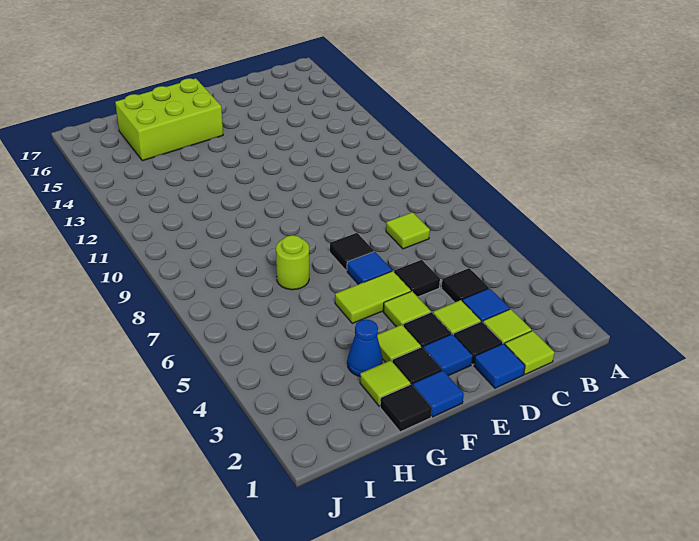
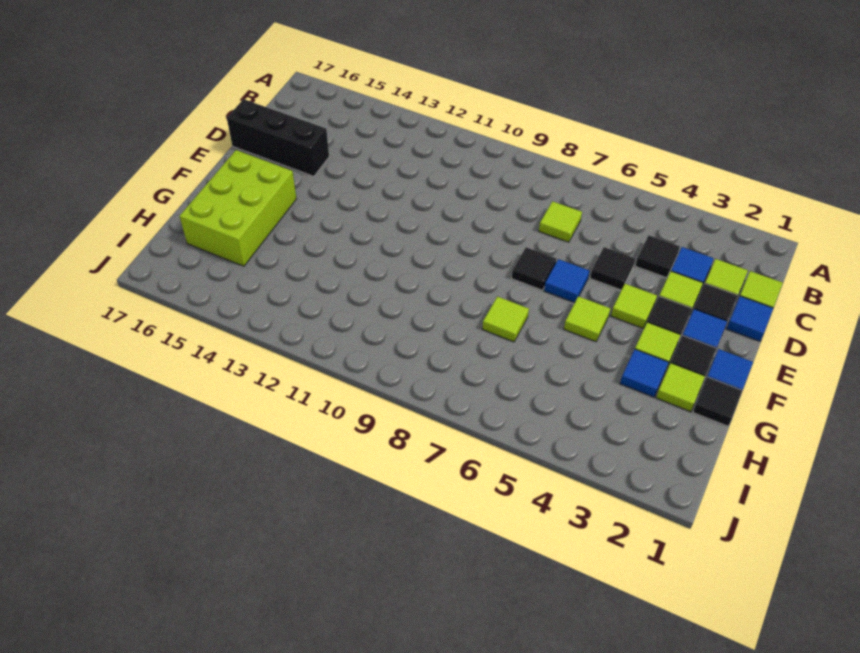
none -> black brick D15:D17 level 1
lime tile E5:F5 level 1 -> lime tile F5 level 1
blue cone G3 level 1 -> blue tile G3 level 1
lime round brick G7 level 1 -> lime tile G7 level 1

